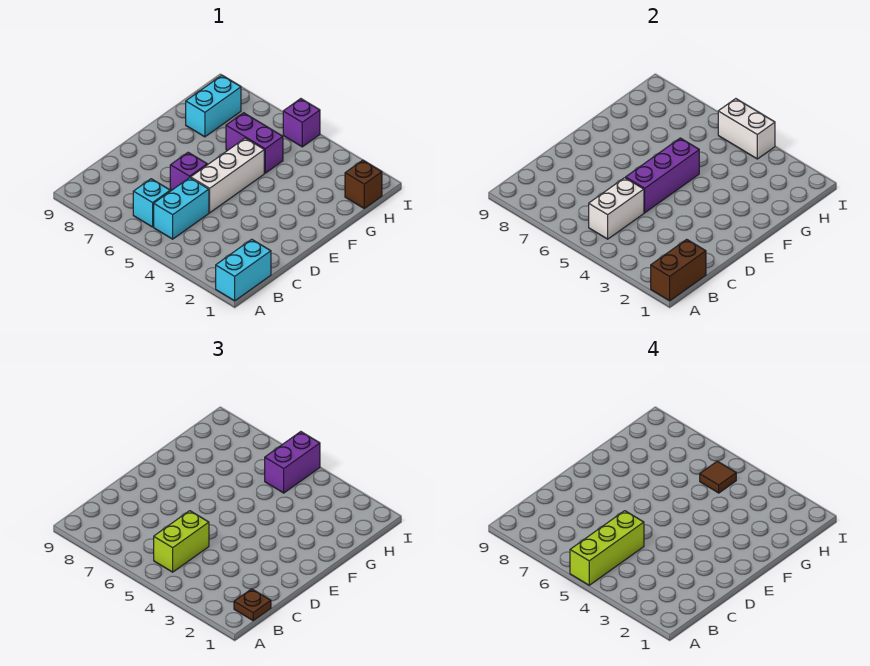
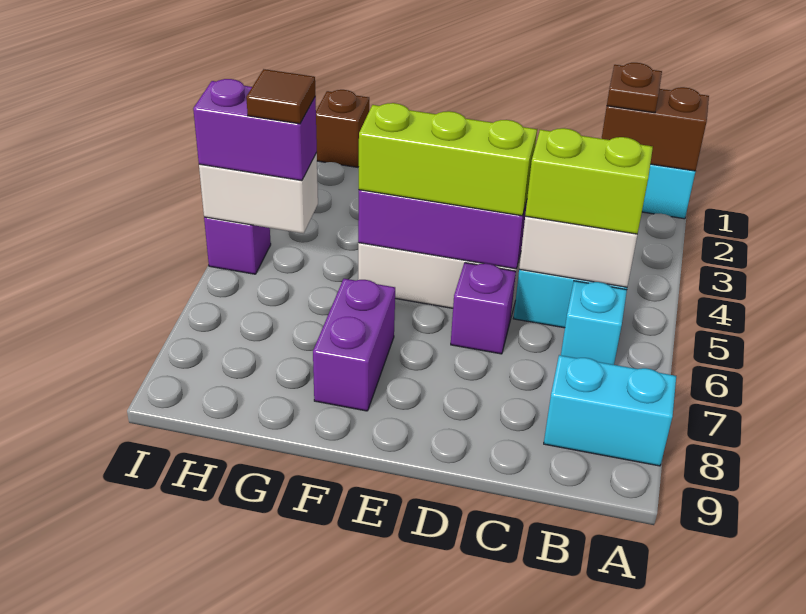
lime brick A5:C5 level 4 -> lime brick D5:F5 level 3
purple brick G5:G6 level 1 -> purple brick F7:F8 level 1
cyan brick G8:H8 level 1 -> cyan brick A8:B8 level 1
white brick I4:I5 level 2 -> white brick H5:I5 level 2

